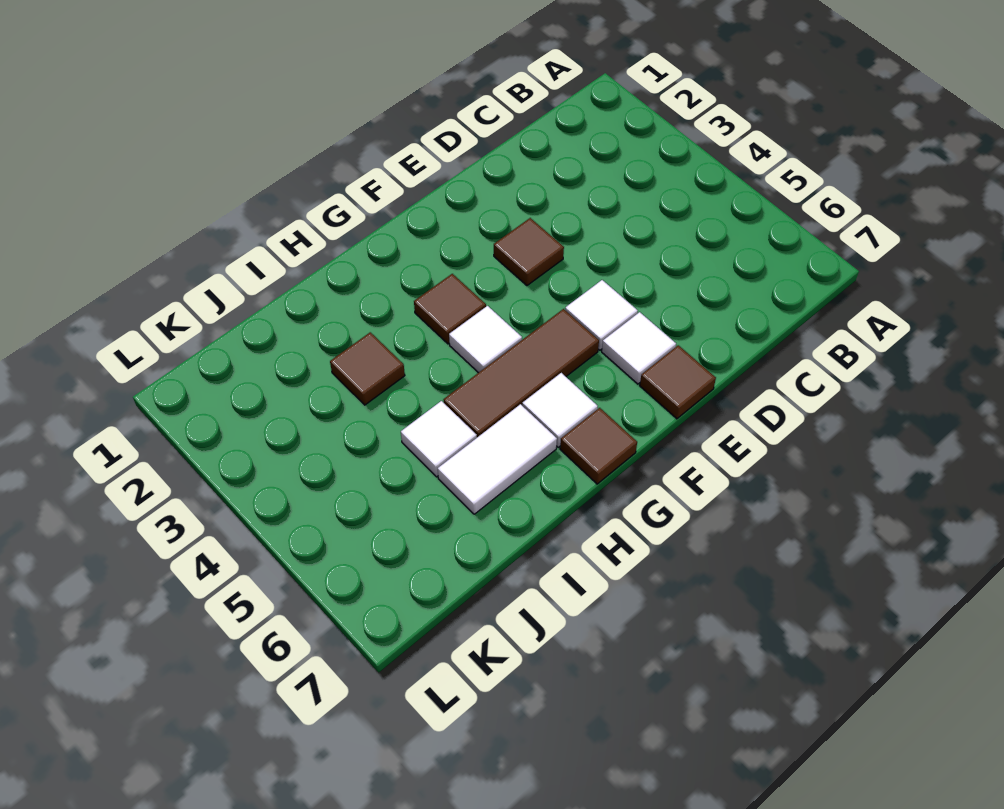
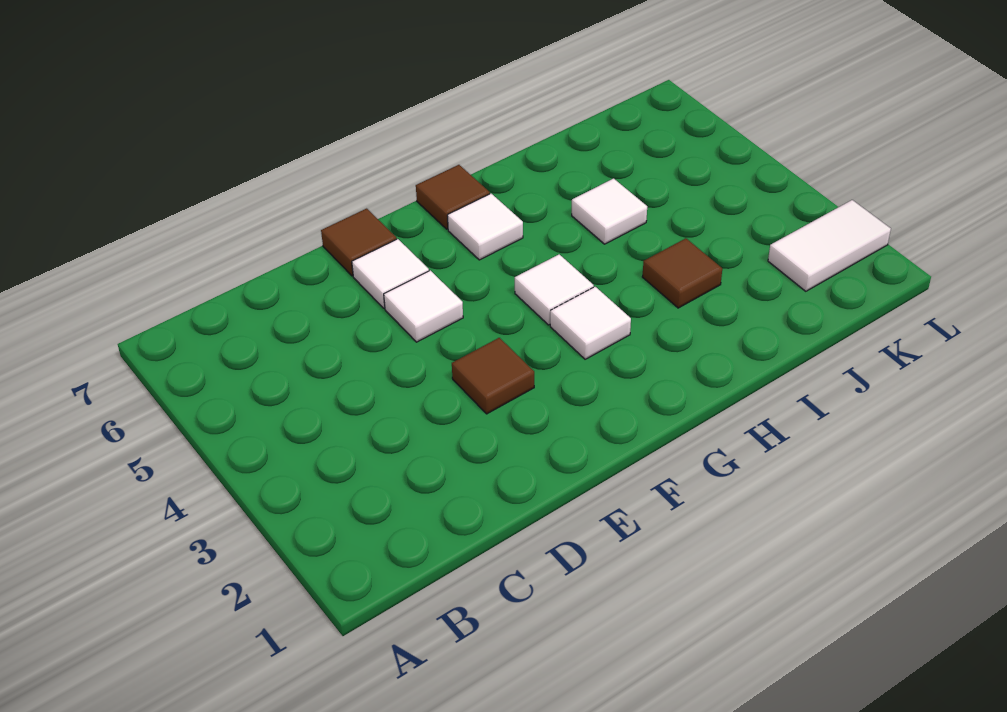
brown tile F5:H5 level 1 -> none
brown tile G3 level 1 -> white tile G3 level 1
white tile H6:I6 level 1 -> white tile K2:L2 level 1

